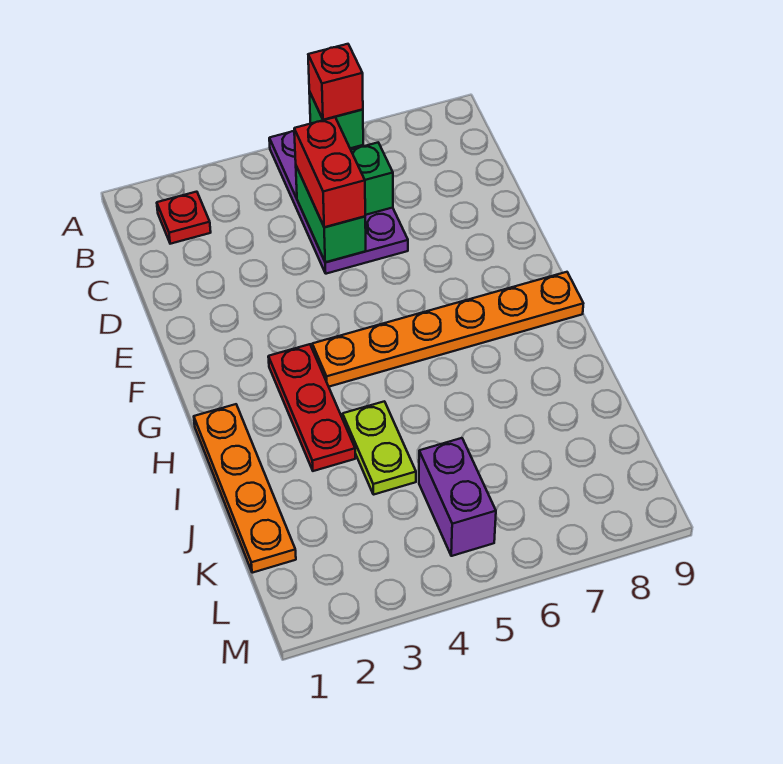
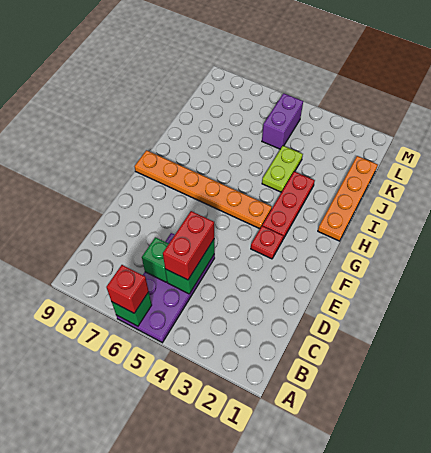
red plate B2 level 1 -> red plate F3 level 1

